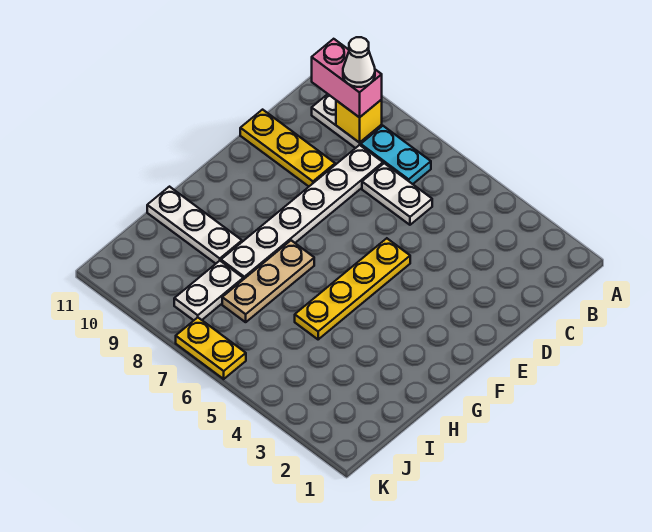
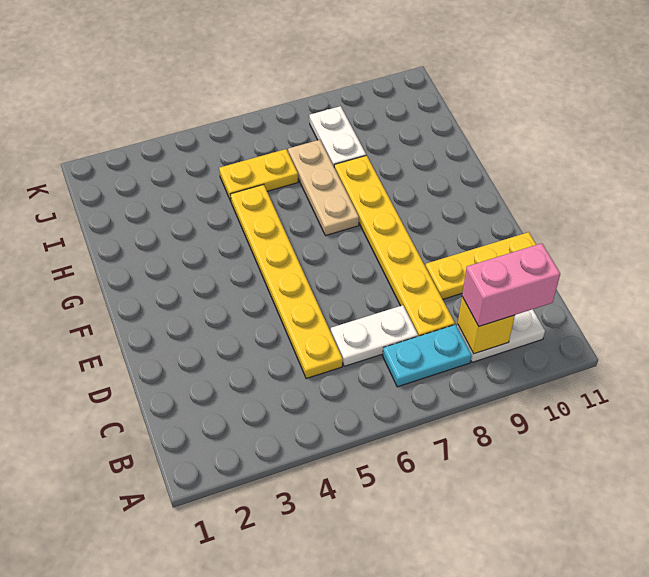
white cone B9 level 4 -> none
white plate C8:H8 level 1 -> yellow plate C8:H8 level 1
yellow plate E5:H5 level 1 -> yellow plate C5:H5 level 1
white plate H9:H11 level 1 -> none
yellow plate K6:K7 level 1 -> yellow plate I5:I6 level 1

